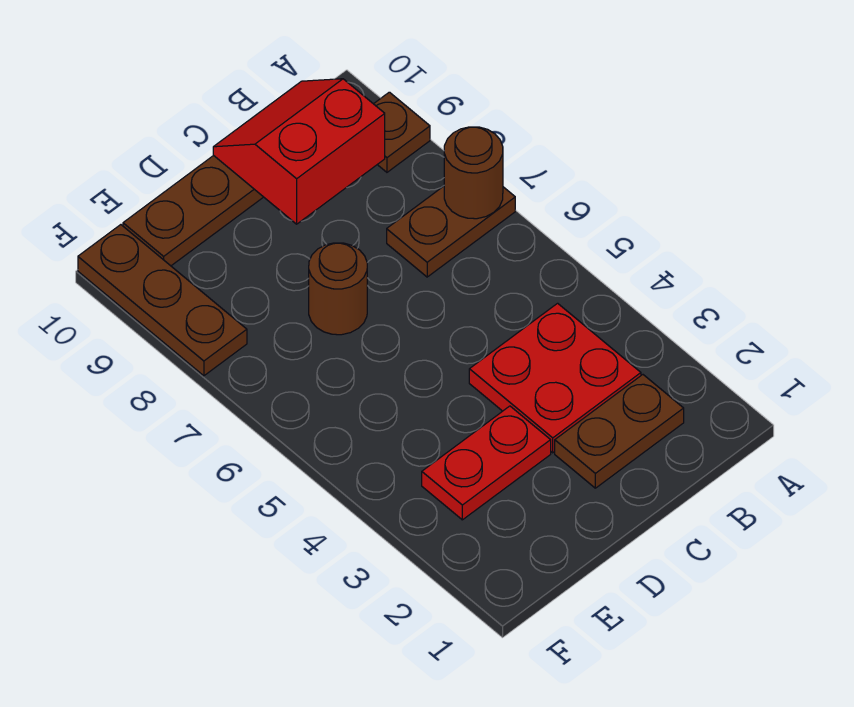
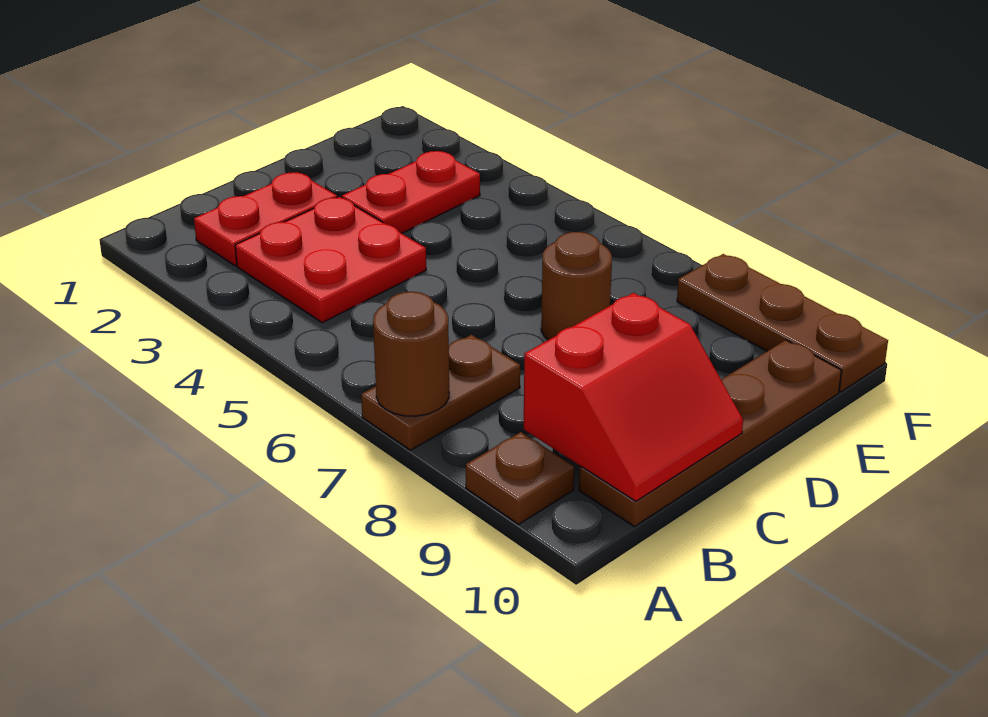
brown plate B2:C2 level 1 -> red plate B2:C2 level 1

